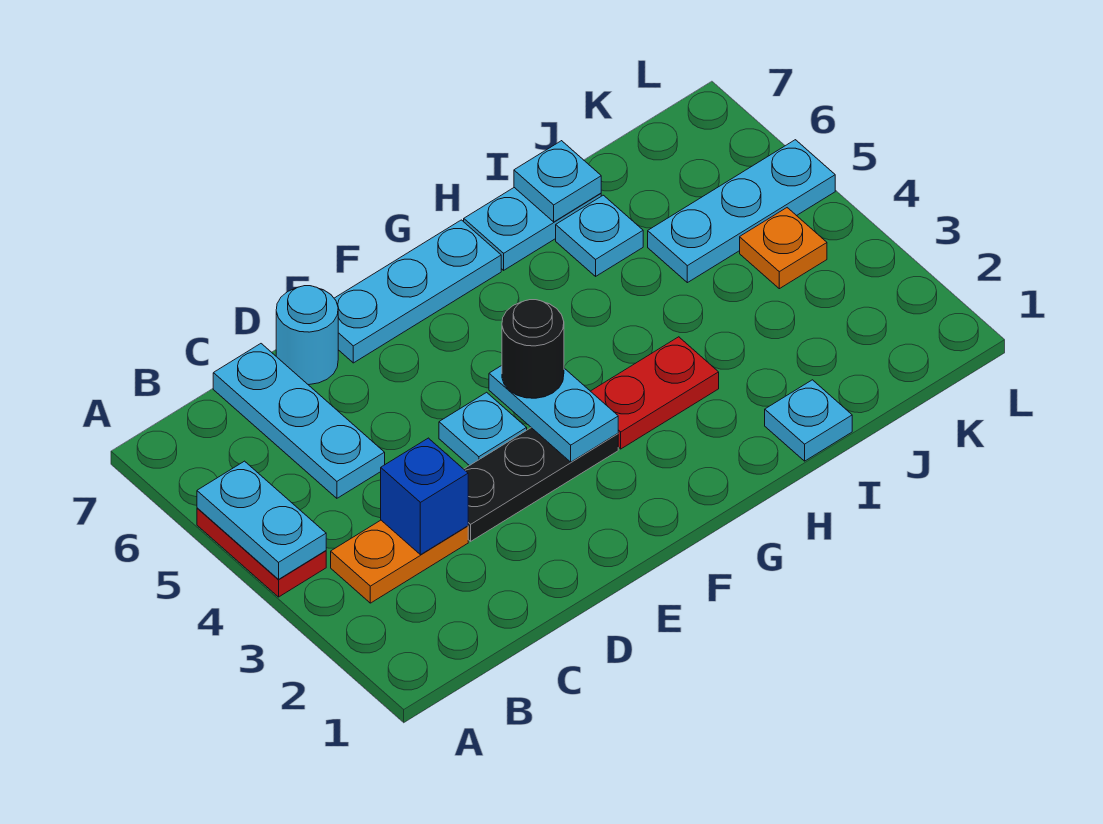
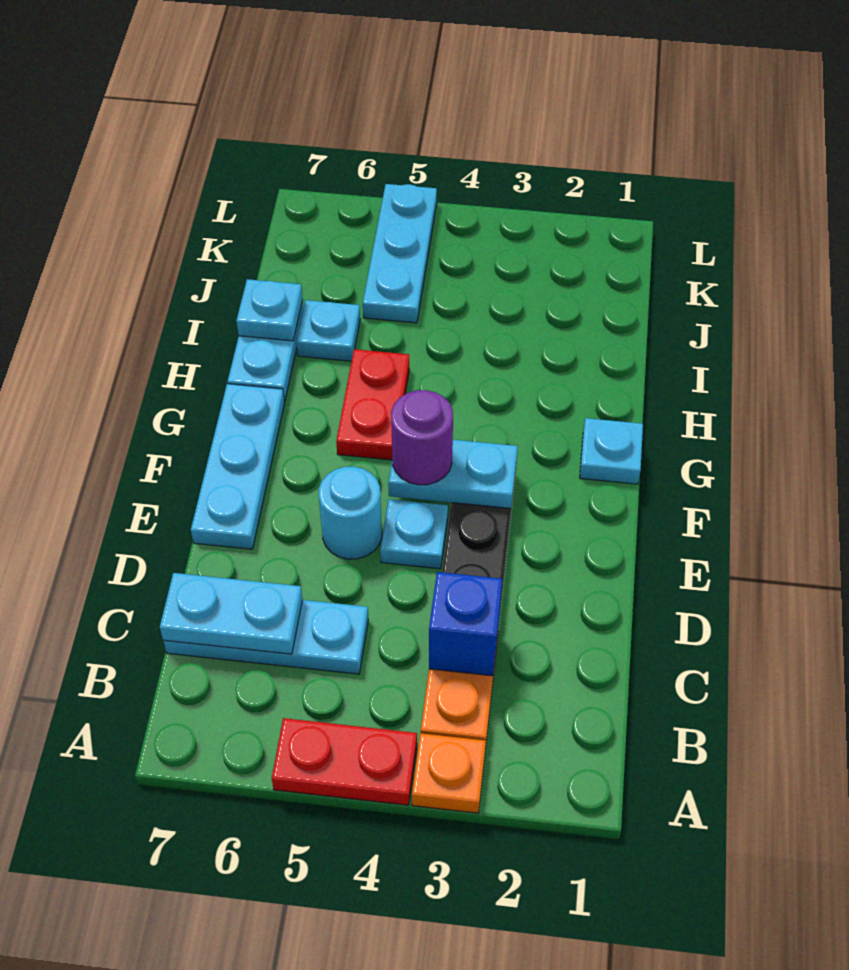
cyan plate A4:A5 level 2 -> cyan plate C6:C7 level 2
cyan round brick D7 level 1 -> cyan round brick E5 level 1
black round brick F4 level 3 -> purple round brick F4 level 3
red plate G3:H3 level 1 -> red plate G5:H5 level 1
cyan plate I1 level 1 -> cyan plate G1 level 1
orange plate K4 level 1 -> orange plate A3 level 1

